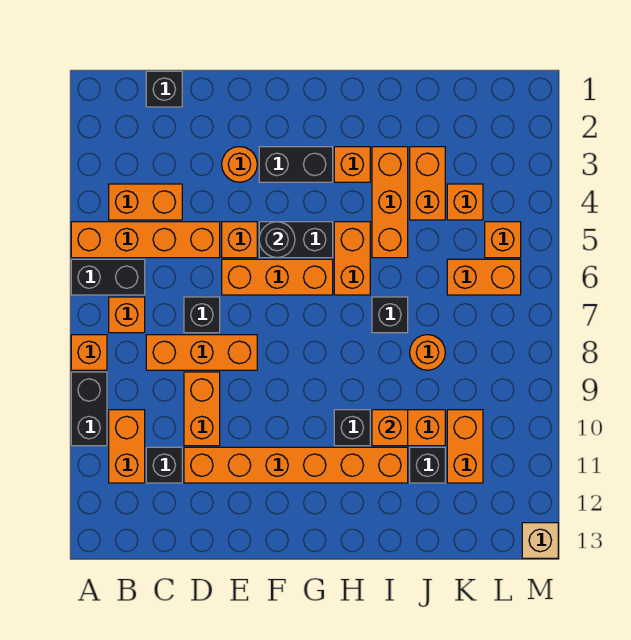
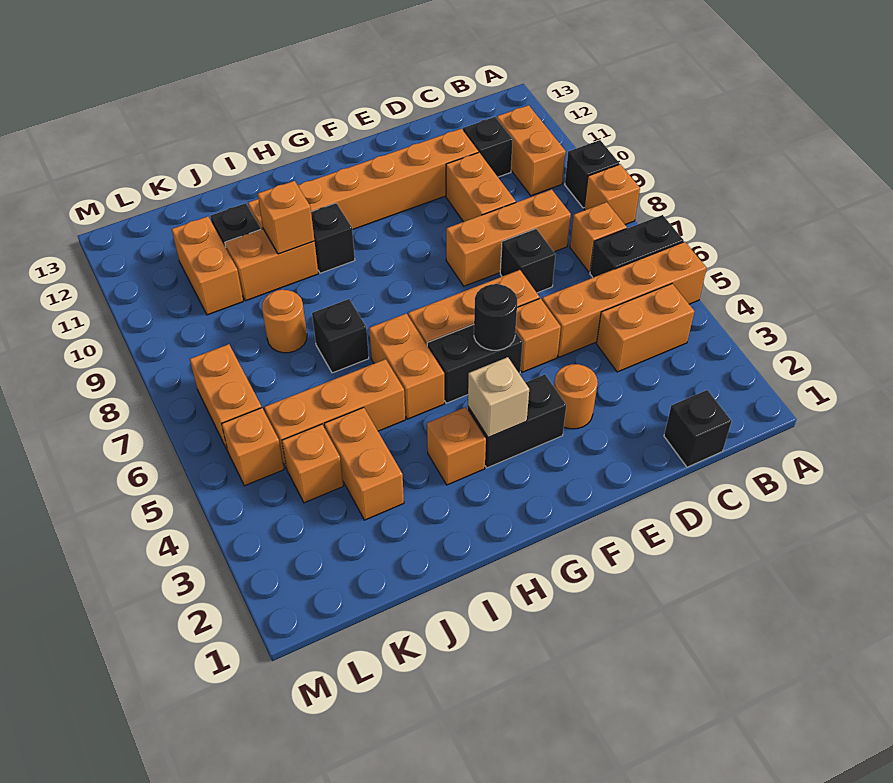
black brick A9:A10 level 1 -> black brick A9 level 1
orange brick I3:I5 level 1 -> orange brick I5:K5 level 1
orange brick K6:L6 level 1 -> orange brick L6:L7 level 1
tan brick M13 level 1 -> tan brick G3 level 2

